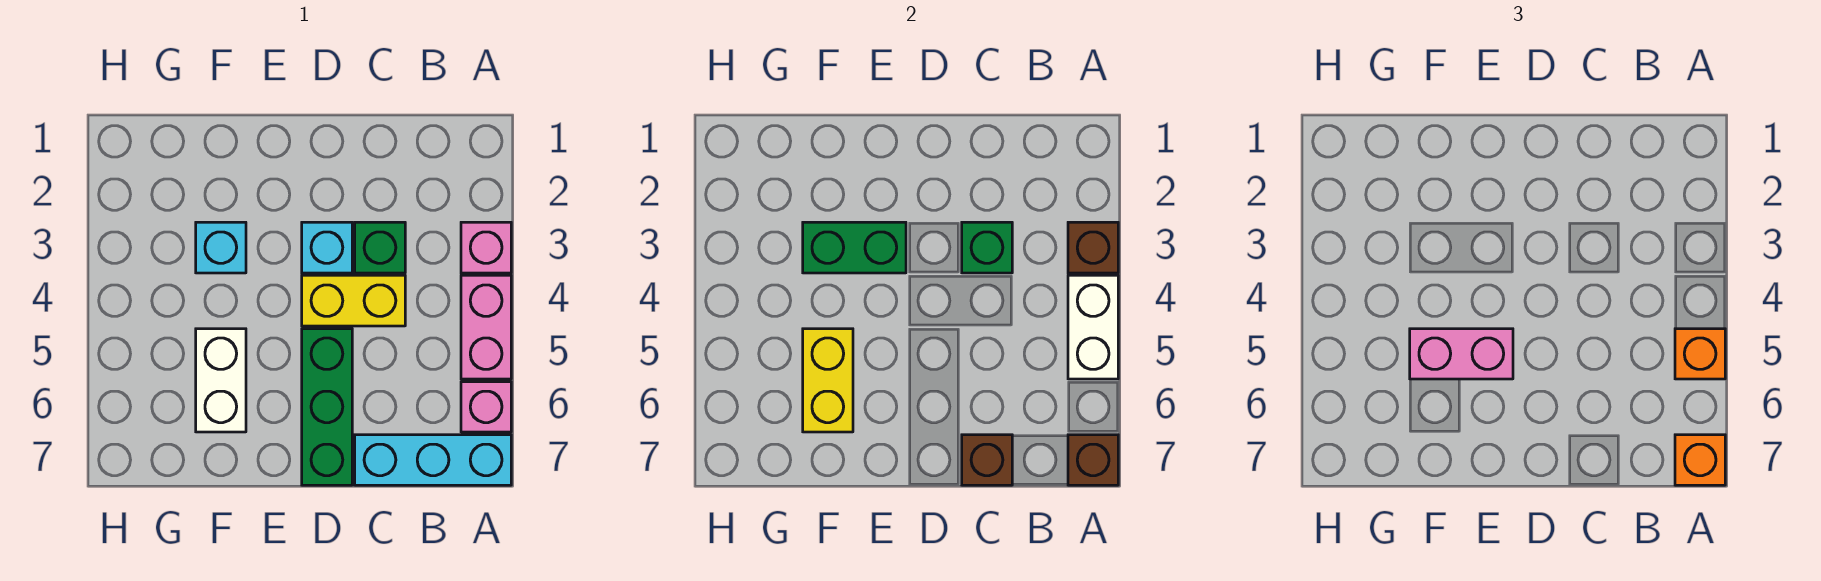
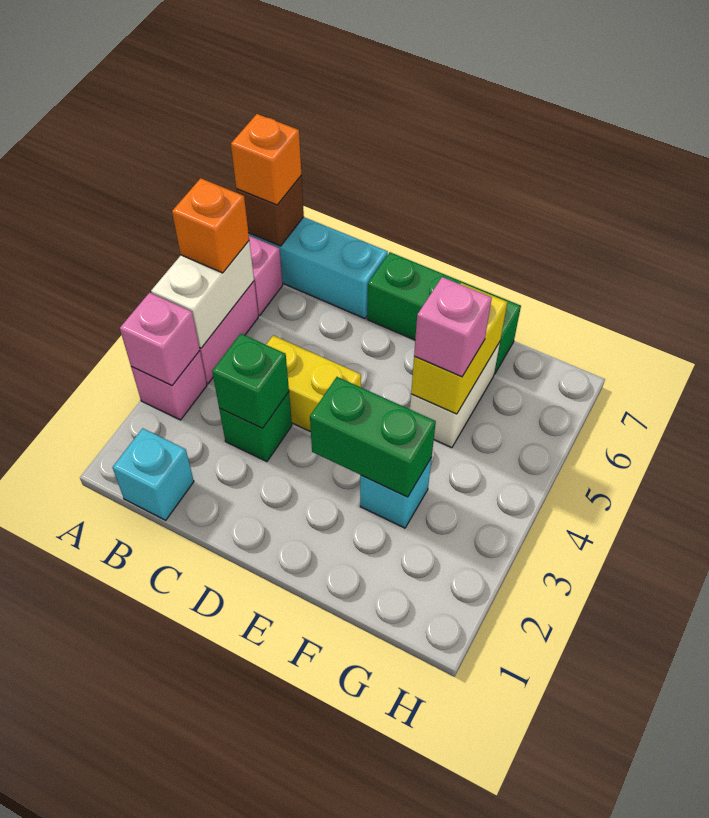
brown brick A3 level 2 -> pink brick A3 level 2
brown brick C7 level 2 -> none
cyan brick D3 level 1 -> cyan brick B1 level 1
green brick D5:D7 level 1 -> green brick D7:F7 level 1
pink brick E5:F5 level 3 -> pink brick F5 level 3

